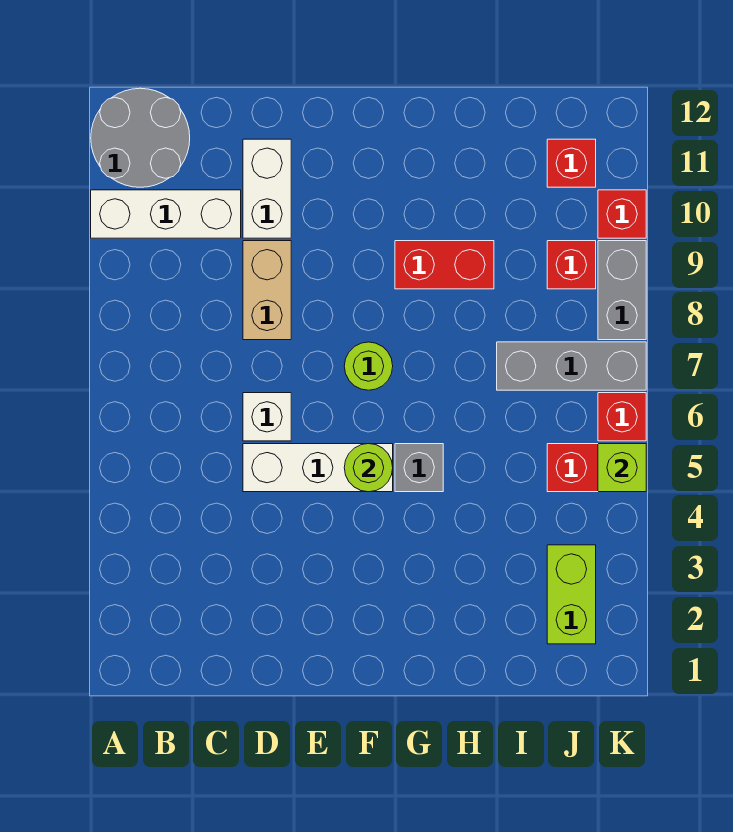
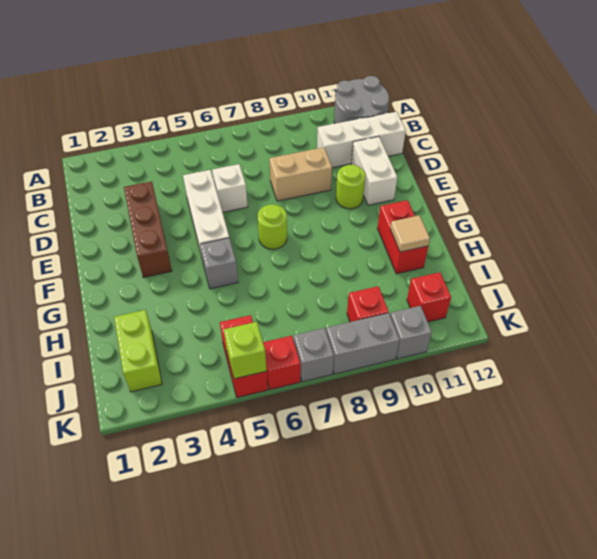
white brick A10:C10 level 1 -> white brick C10:C12 level 1
none -> brown brick D3:F3 level 1
white brick D10:D11 level 1 -> white brick D11:E11 level 1
lime round brick F5 level 2 -> lime round brick E10 level 1
red brick G9:H9 level 1 -> red brick G11:H11 level 1
none -> tan tile H11 level 2
grey brick I7:K7 level 1 -> grey brick K7 level 1
lime brick J2:J3 level 1 -> lime brick I2:J2 level 1
red brick K10 level 1 -> grey brick K10 level 1

